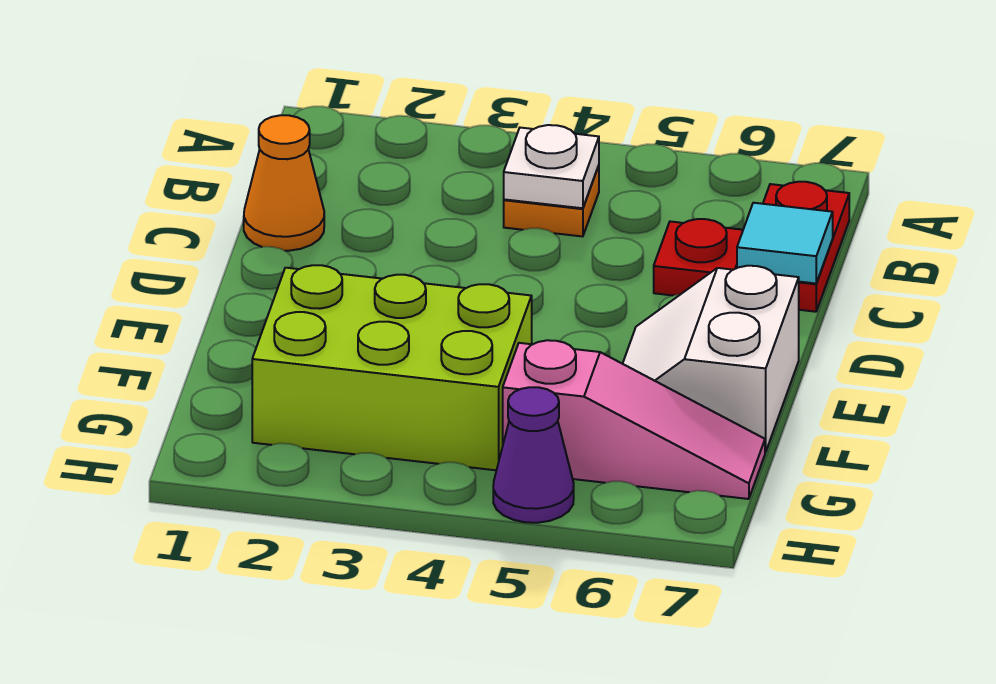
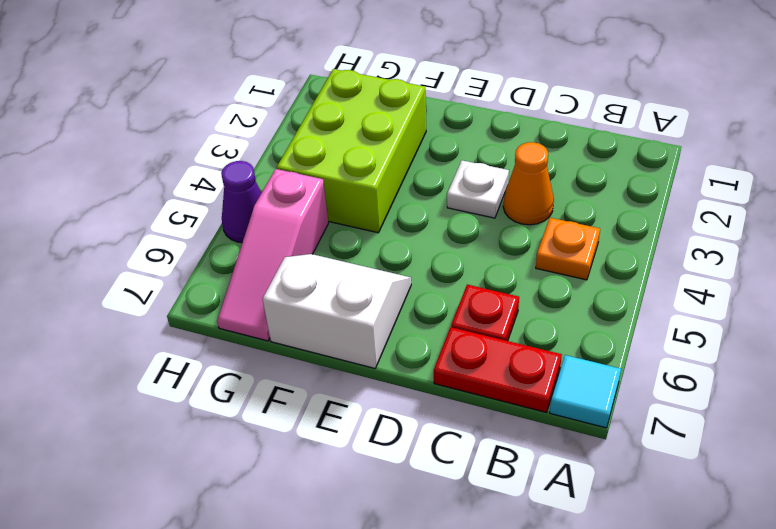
white plate B4 level 2 -> white plate D3 level 1
orange cone C1 level 1 -> orange cone C3 level 1
cyan tile C7 level 2 -> cyan tile A7 level 1

